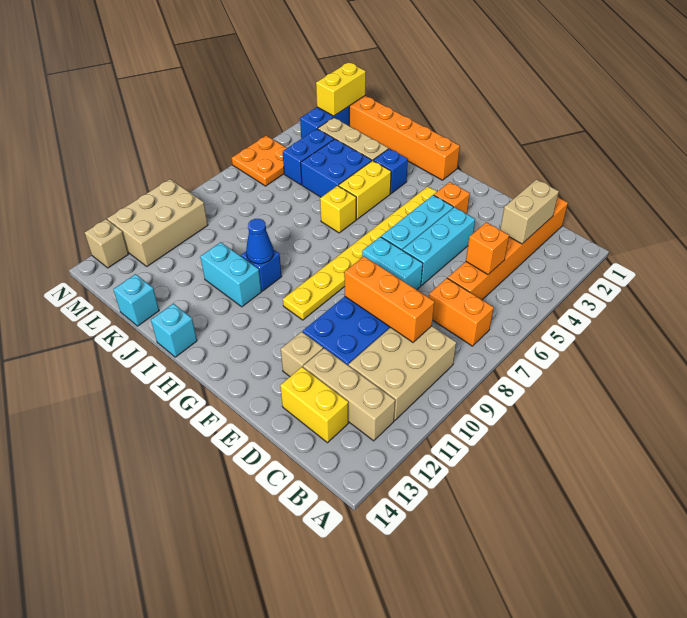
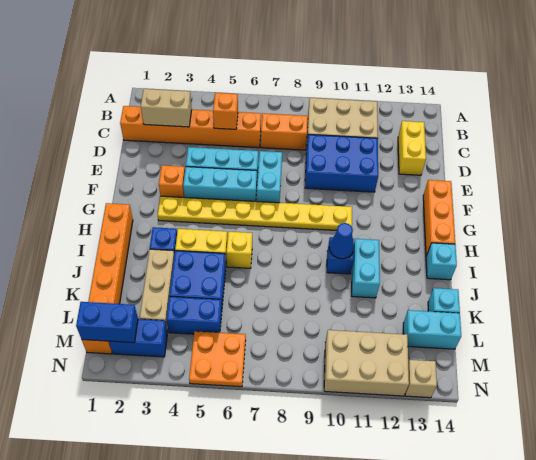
orange brick B7:C7 level 1 -> orange brick C7:C8 level 1
tan brick B12:D12 level 1 -> none
orange brick C9:E9 level 2 -> orange brick F14:H14 level 1
tan brick E12 level 1 -> none
none -> cyan brick L13:L14 level 1
yellow brick M1:M2 level 2 -> blue brick M1:M2 level 2

